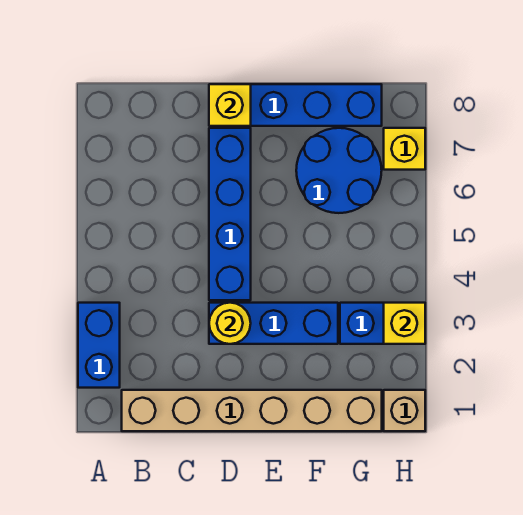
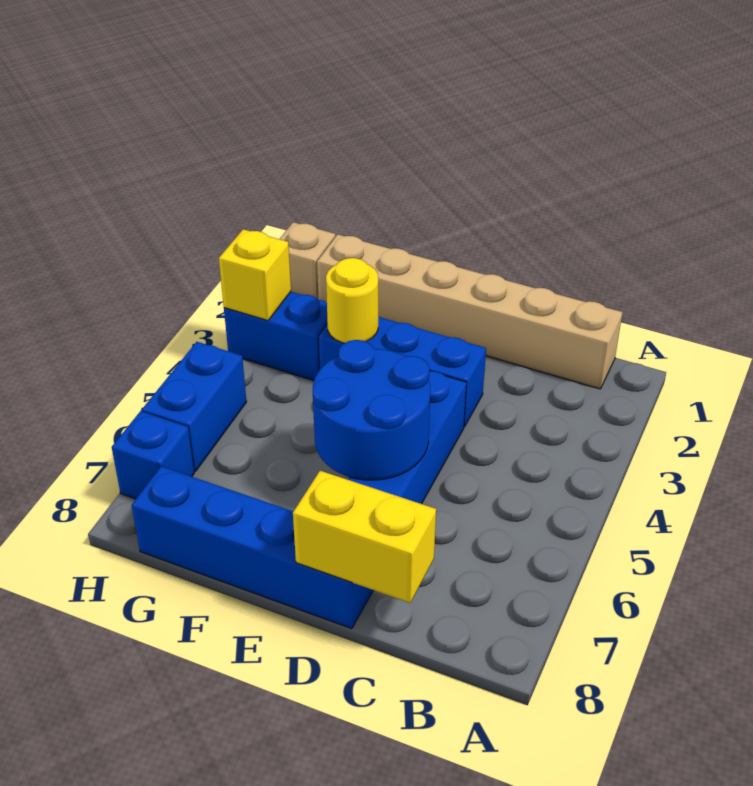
blue brick A2:A3 level 1 -> blue brick H5:H6 level 1
yellow round brick D3 level 2 -> yellow round brick F3 level 2
yellow brick D8 level 2 -> yellow brick C8:D8 level 2
blue round brick F6:G7 level 1 -> blue round brick D5:E6 level 2
yellow brick H7 level 1 -> blue brick H7 level 1

